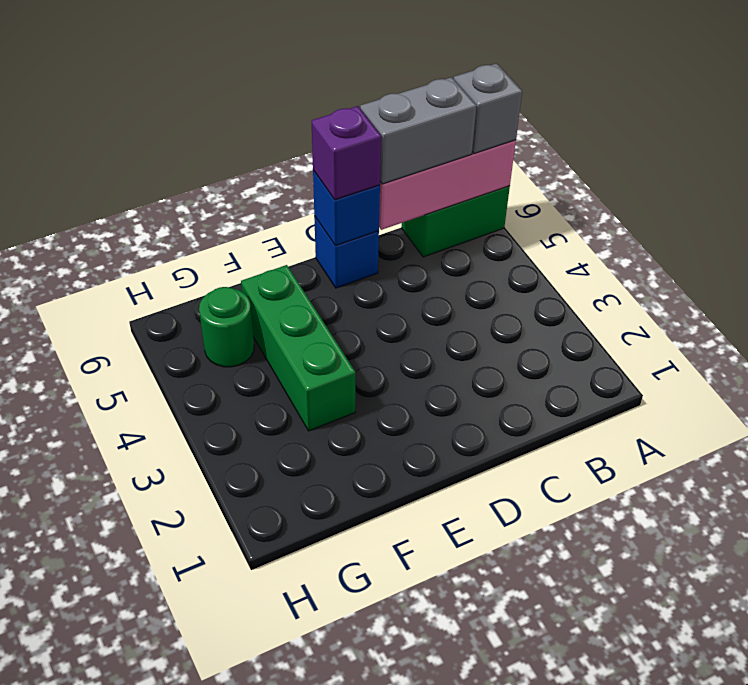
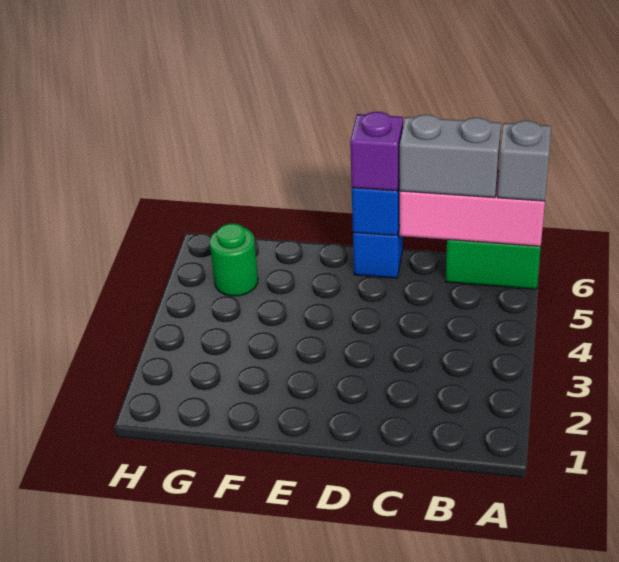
green brick F3:F5 level 1 -> none

